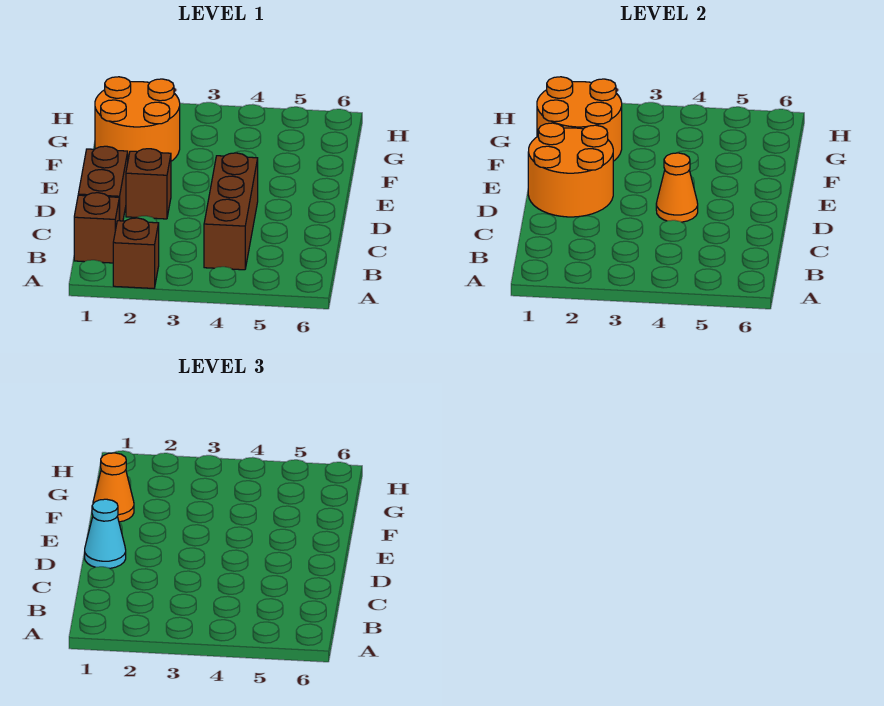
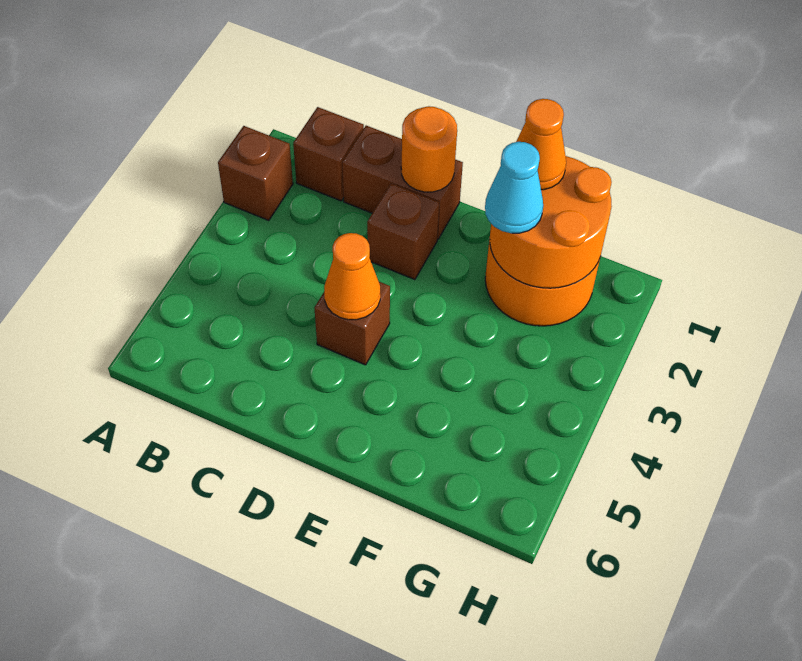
brown brick B4:D4 level 1 -> brown brick D4 level 1
orange round brick D1:E2 level 2 -> orange round brick D1 level 2
cyan cone D1 level 3 -> cyan cone F2 level 3

